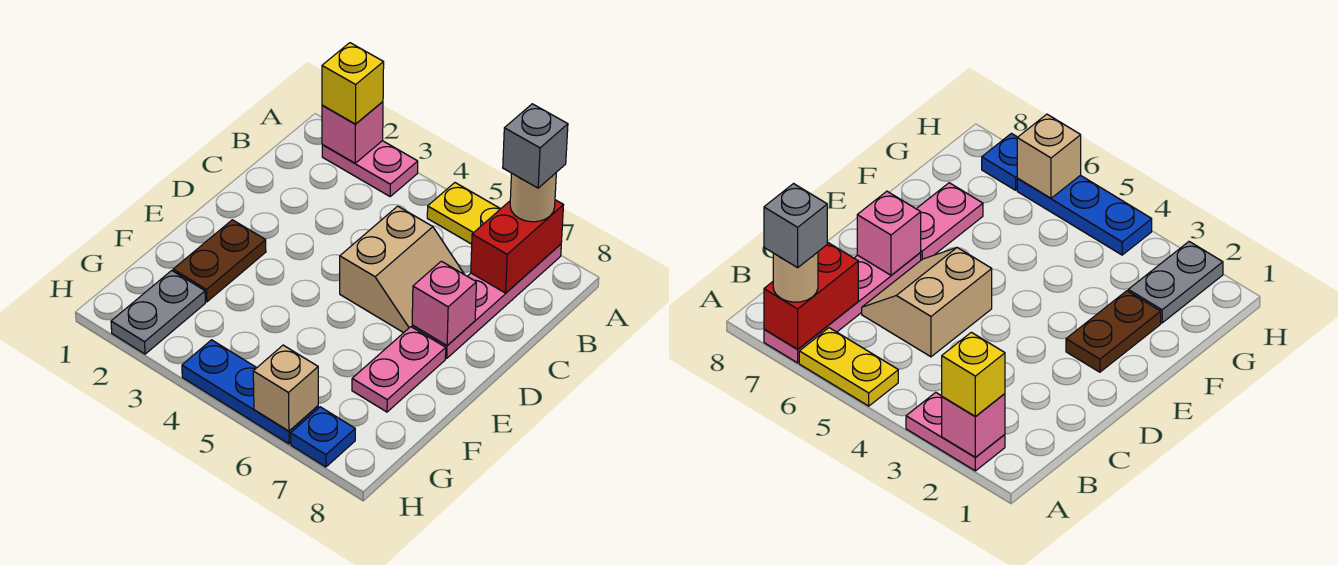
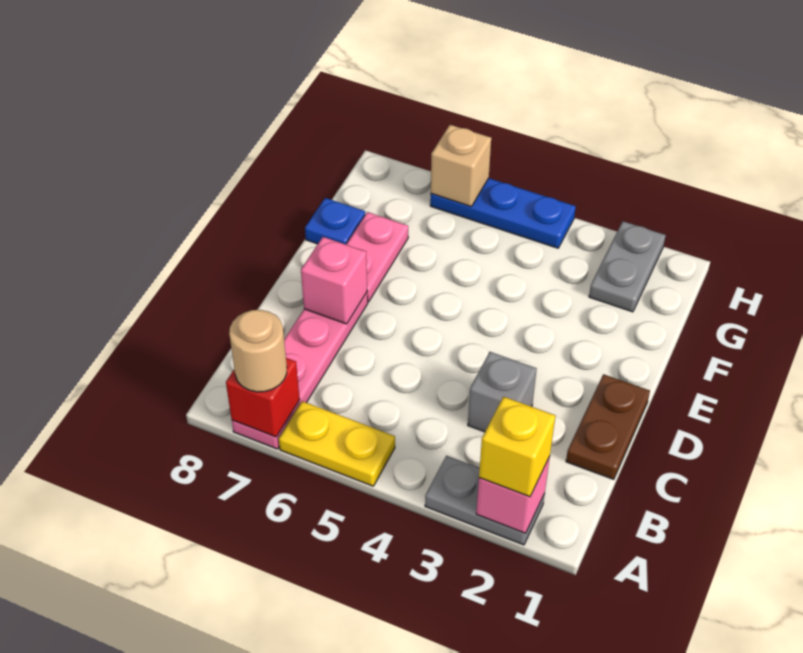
pink plate A2:A3 level 1 -> grey plate A2:A3 level 1
red brick A7:B7 level 2 -> red brick A7 level 2
grey brick A7 level 4 -> grey brick C3 level 1
tan slope C5:D6 level 1 top 5 -> none
brown plate E2:F2 level 1 -> brown plate C1:D1 level 1
blue plate H7 level 1 -> blue plate F8 level 1

